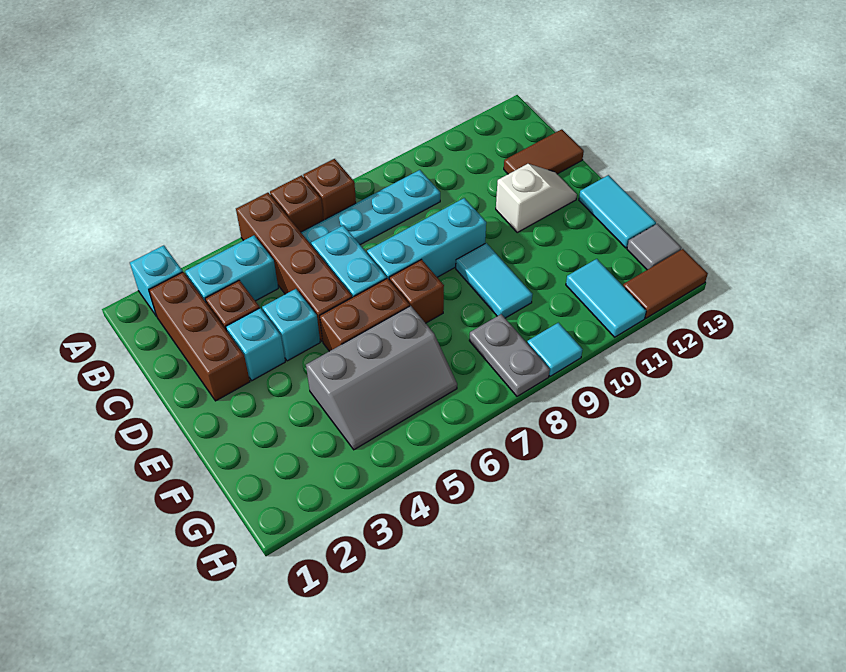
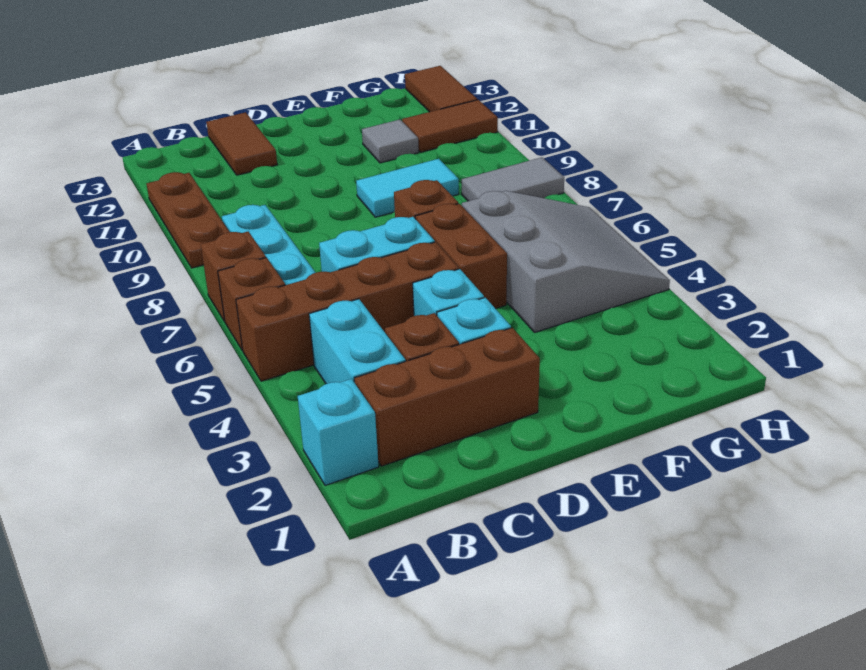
none -> brown plate A9:A11 level 1
cyan brick D7:D9 level 1 -> none
white slope D11:D12 level 1 top 11 -> none
cyan tile E13:F13 level 1 -> none
grey slope F4:G6 level 1 top F -> grey slope F4:H6 level 1 top F
grey plate G8:H8 level 1 -> grey tile G8:H8 level 1
cyan tile G11:H11 level 1 -> brown tile G11:H11 level 1
grey tile G13 level 1 -> grey tile F11 level 1
cyan tile H9 level 1 -> none

